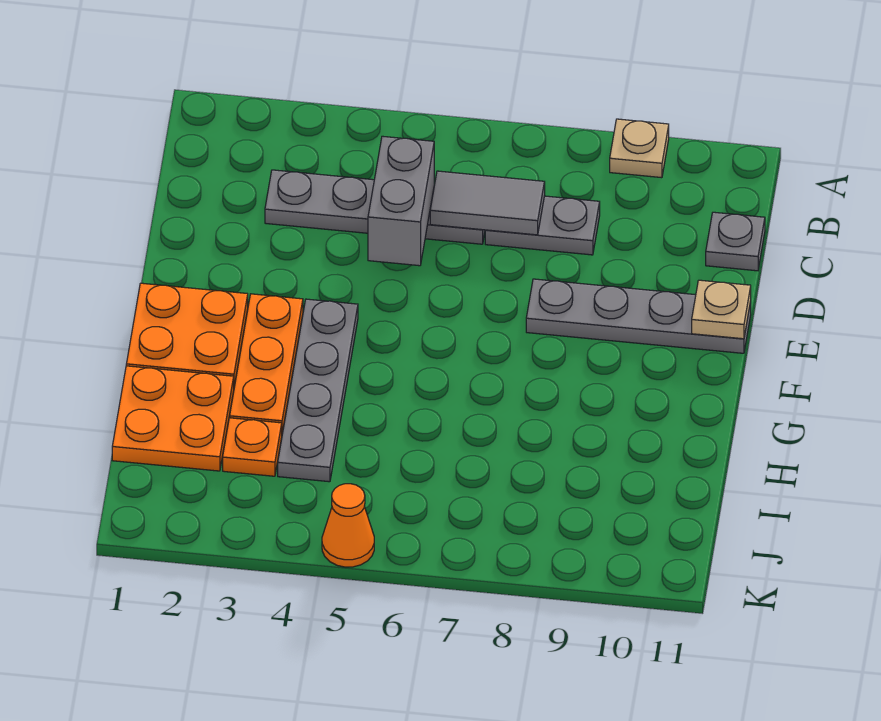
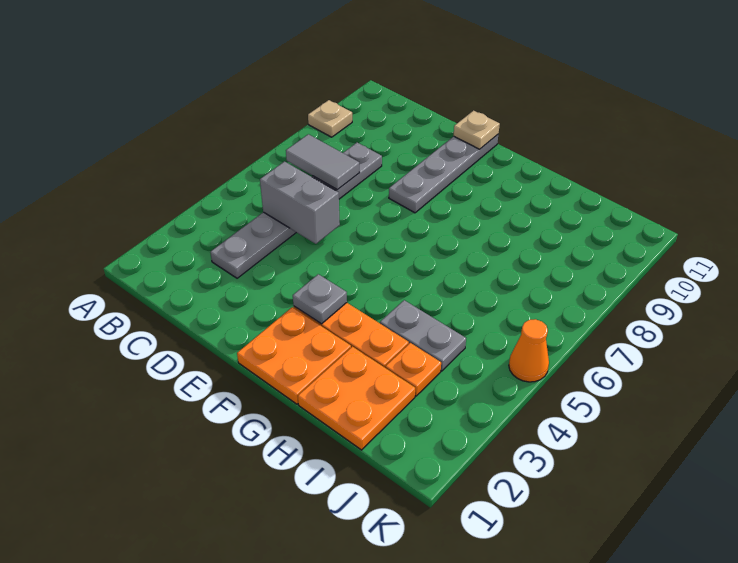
grey tile C6:C7 level 2 -> grey tile B7:C7 level 2
grey plate C11 level 1 -> grey plate F3 level 2
grey plate F4:I4 level 1 -> grey plate H4:I4 level 1

